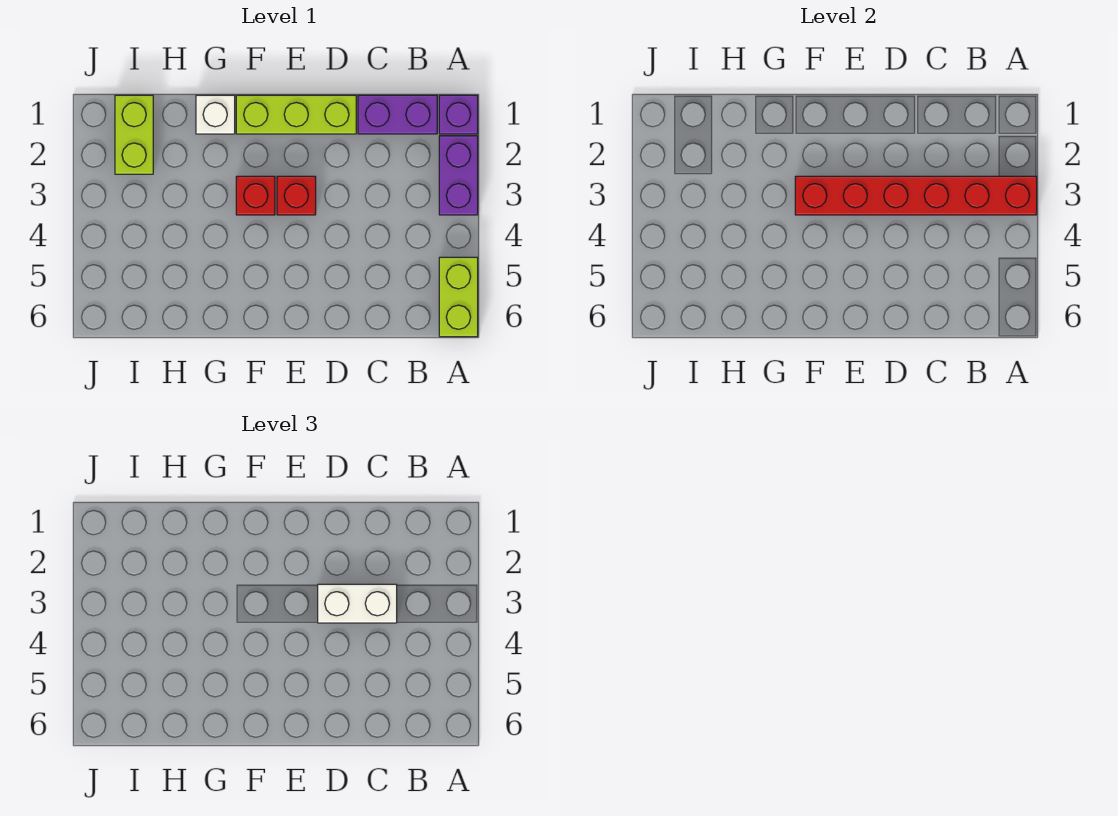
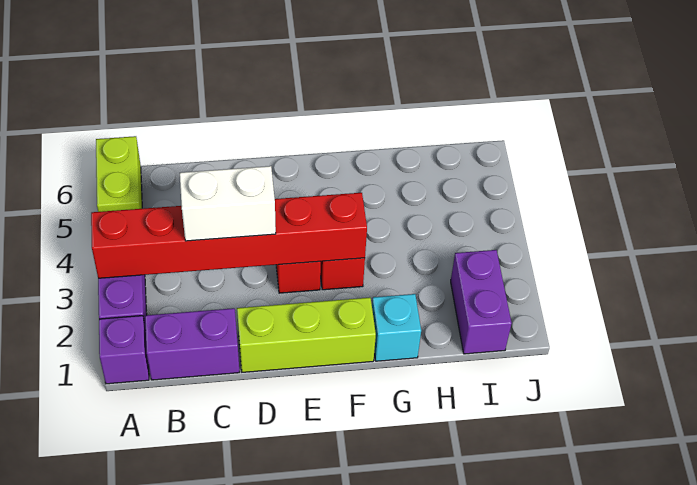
white brick G1 level 1 -> cyan brick G1 level 1
lime brick I1:I2 level 1 -> purple brick I1:I2 level 1

